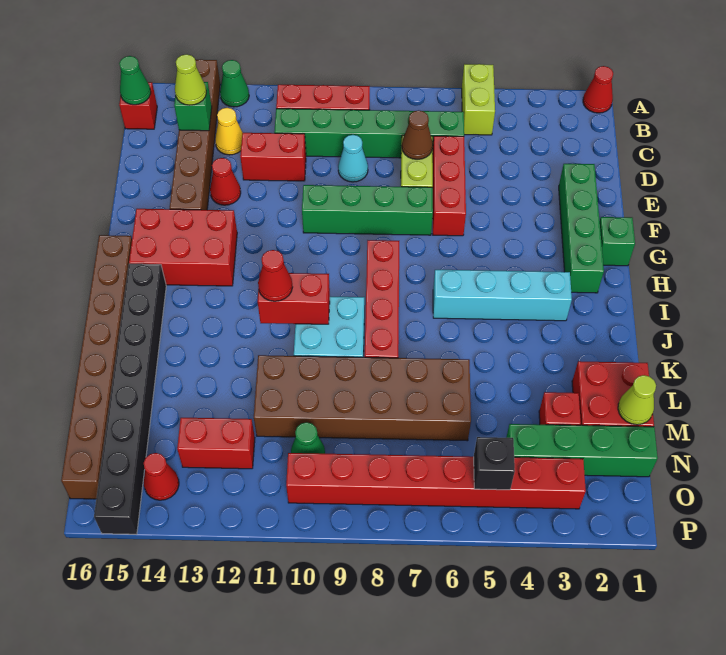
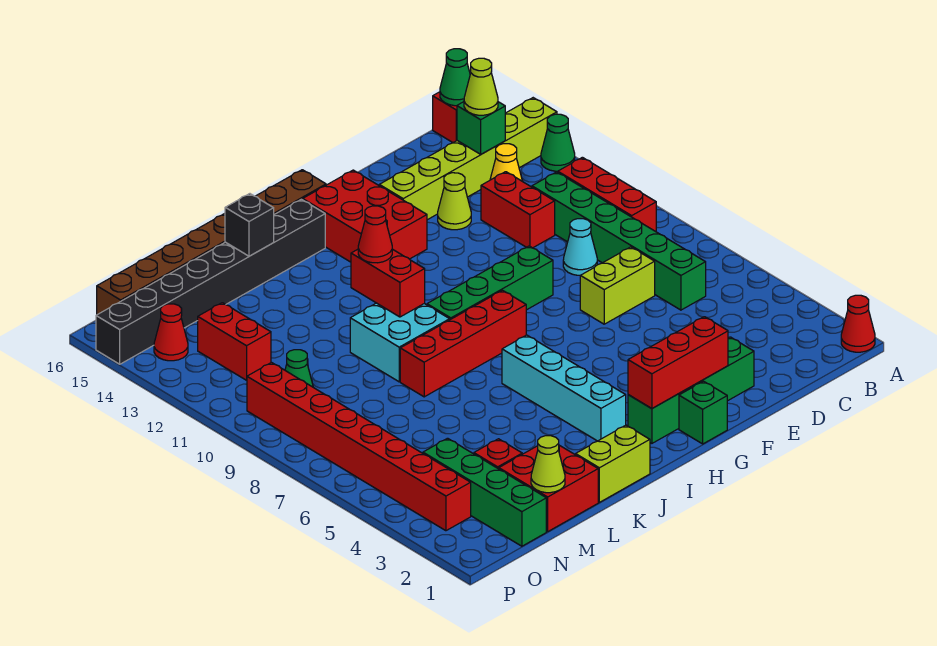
lime brick A5:B5 level 1 -> lime brick J1:K1 level 1
brown brick A14:F14 level 1 -> lime brick A14:F14 level 1
red brick D6:F6 level 1 -> red brick F2:H2 level 2
brown cone D7 level 2 -> none
red cone E13 level 1 -> lime cone E13 level 1
green brick F7:F10 level 1 -> green brick F9:I9 level 1
brown brick L6:M11 level 1 -> none
black brick O5 level 2 -> black brick K15 level 2

